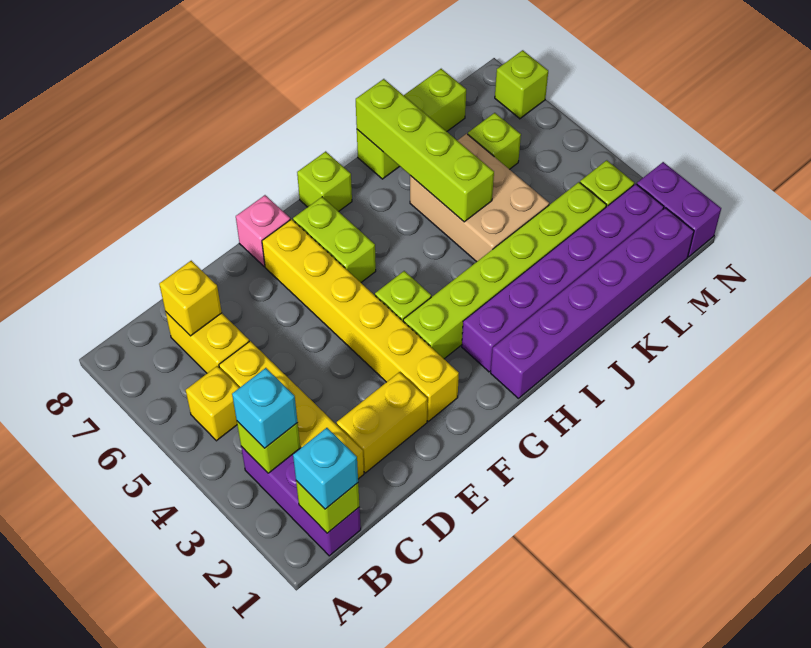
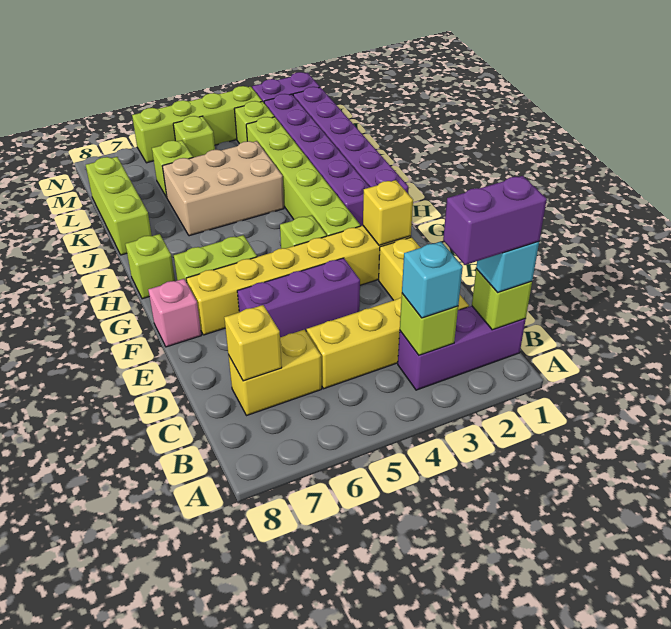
none -> purple brick B1:B2 level 4
yellow brick B5 level 1 -> yellow brick F2 level 2
none -> purple brick E4:E6 level 1
lime brick J5:J8 level 2 -> lime brick N3:N6 level 1
lime brick N7 level 1 -> lime brick M5 level 1

